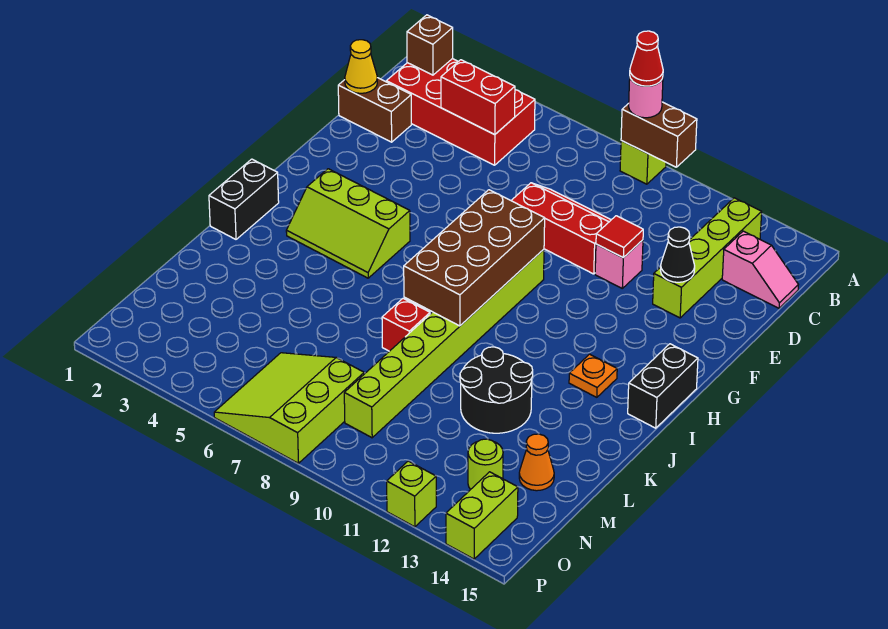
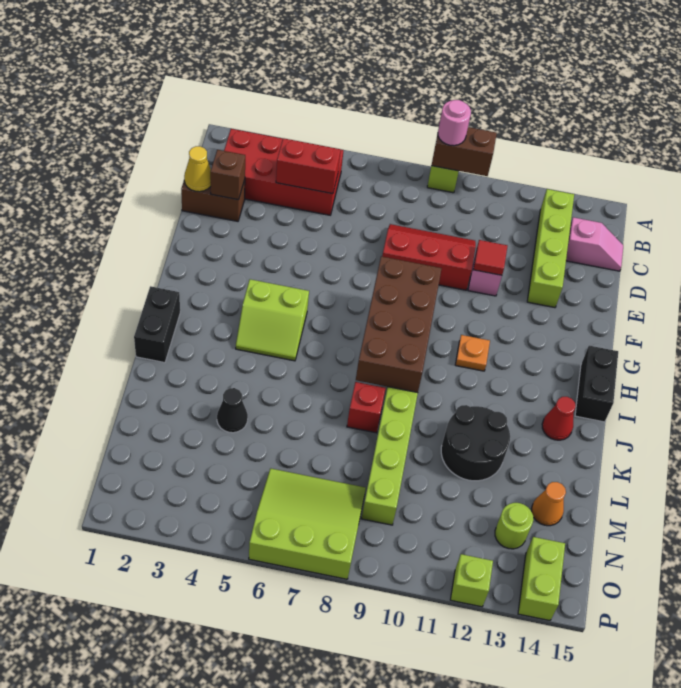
red cone A9 level 4 -> red cone J14 level 1
brown brick B2 level 2 -> brown brick D2 level 2
black cone E13 level 2 -> black cone L4 level 1
lime slope H3:I5 level 1 top H -> lime slope H4:I5 level 1 top H
orange plate I13 level 1 -> orange plate H11 level 1
lime slope N6:P8 level 1 top 8 -> lime slope N6:P8 level 1 top P

